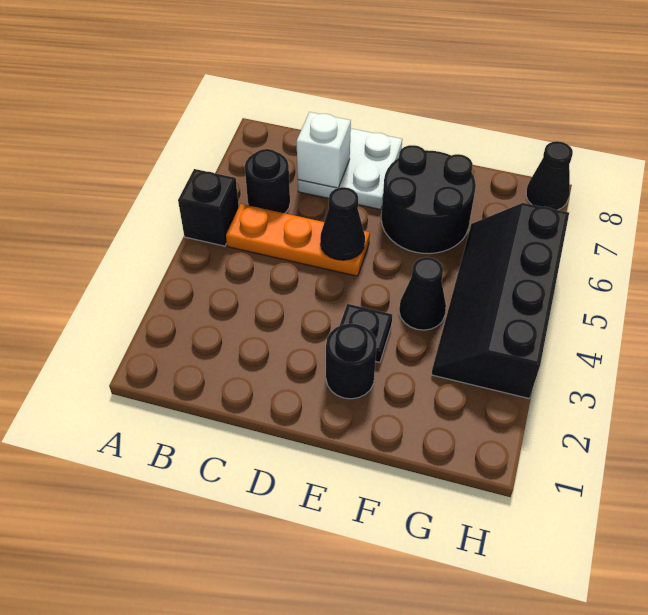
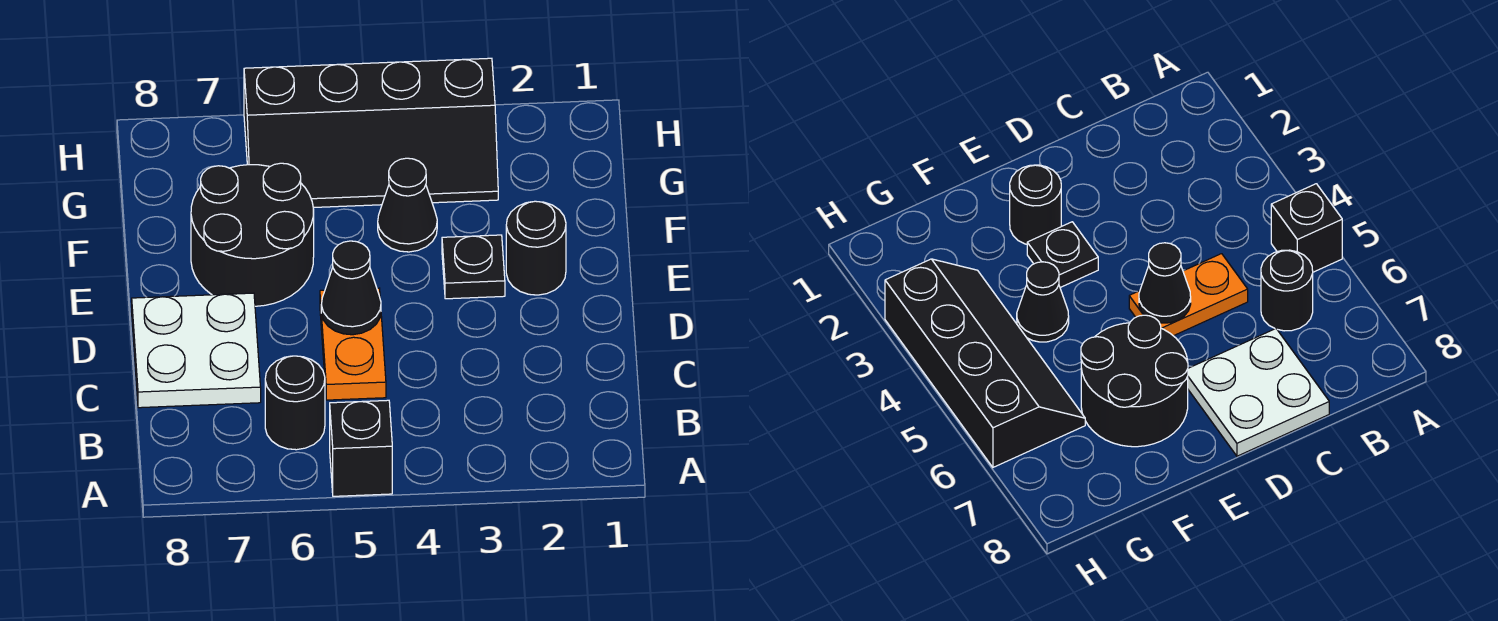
orange plate B5:D5 level 1 -> orange plate C5:D5 level 1
white brick C7 level 2 -> none
black cone H8 level 1 -> none

